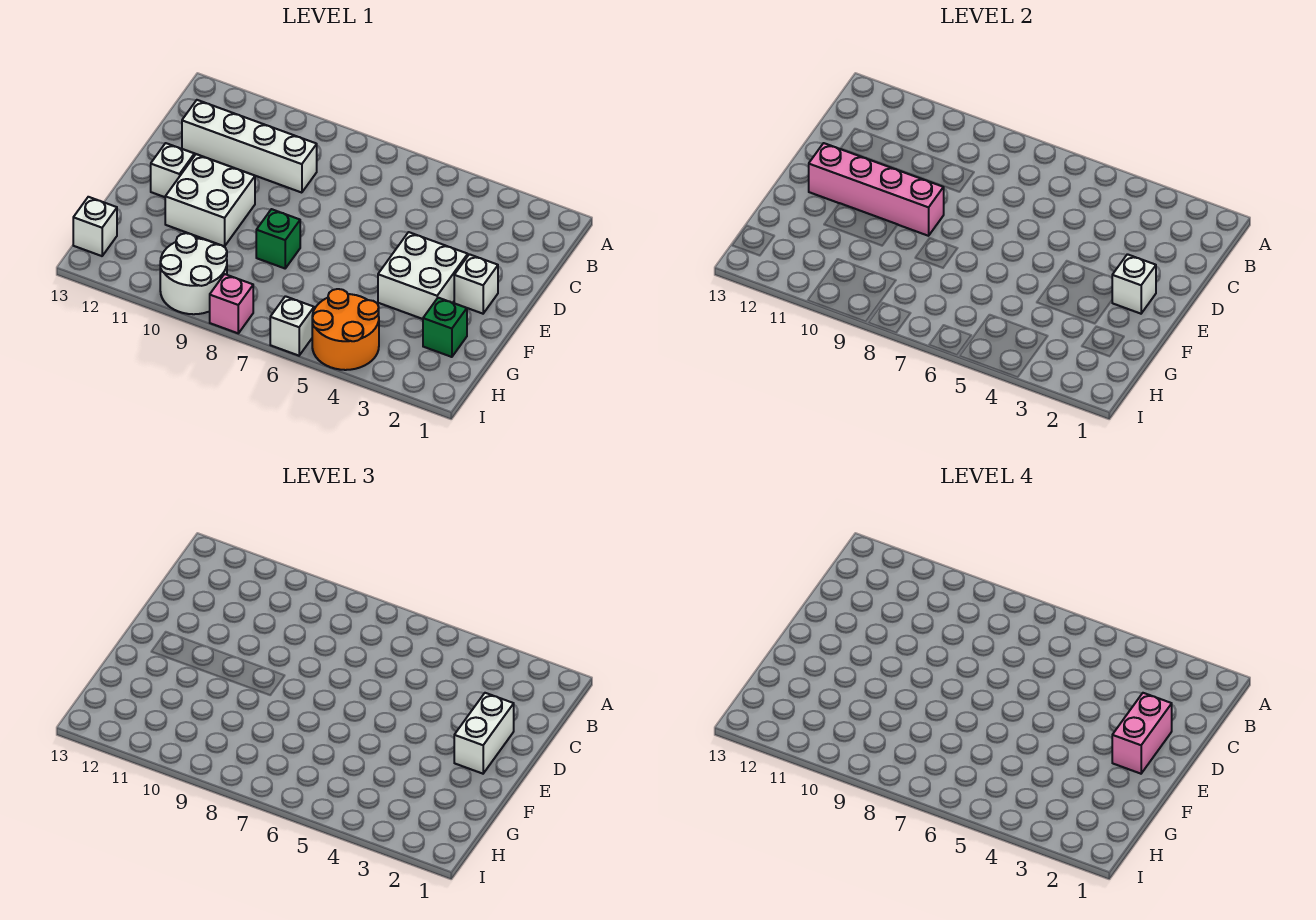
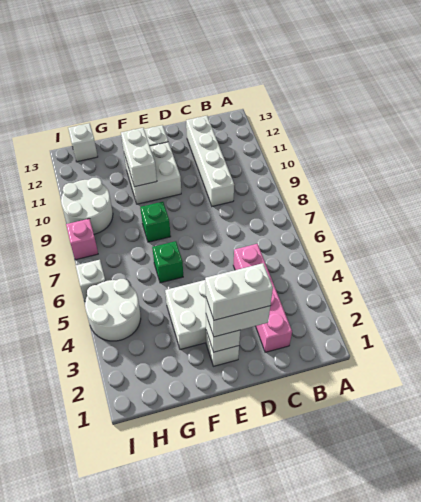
pink brick D2:E2 level 4 -> white brick D2:E2 level 4
pink brick E9:E12 level 2 -> pink brick C2:C5 level 1
none -> white brick F10:F11 level 2
green brick G2 level 1 -> green brick F6 level 1
orange round brick H4:I5 level 1 -> white round brick H4:I5 level 1

